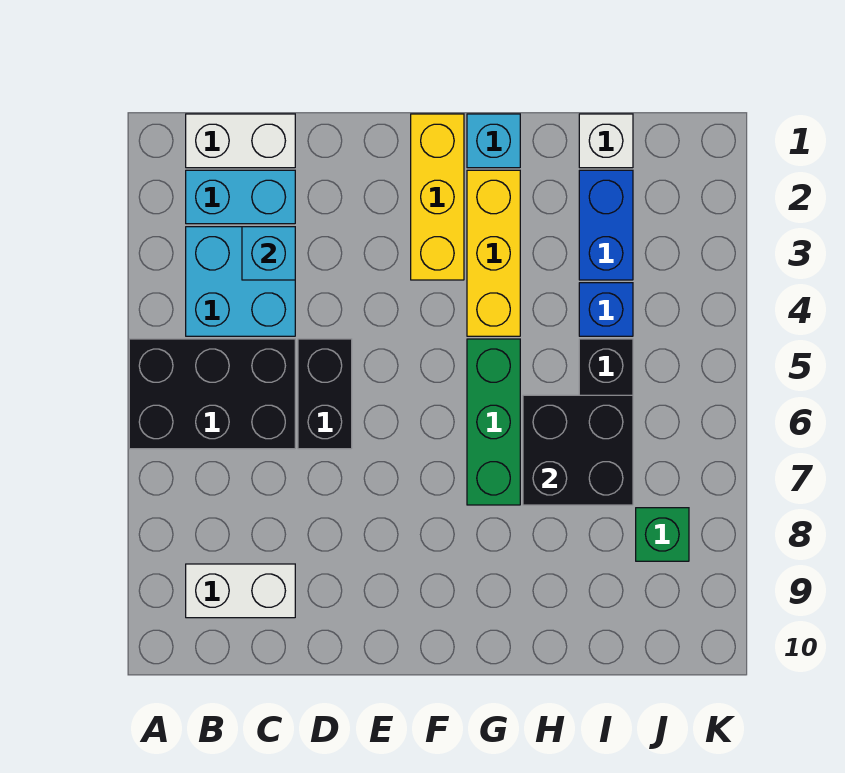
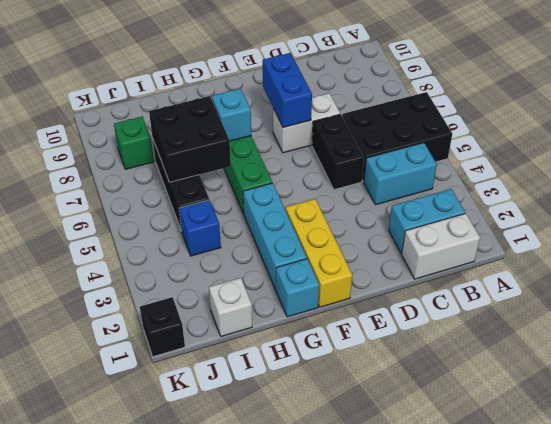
cyan brick B3:C4 level 1 -> cyan brick B4:C4 level 1
white brick B9:C9 level 1 -> white brick D7:E7 level 1
cyan brick C3 level 2 -> cyan brick G7 level 2
yellow brick G2:G4 level 1 -> cyan brick G2:G4 level 1
blue brick I2:I3 level 1 -> blue brick E7:E8 level 2
none -> black brick K1 level 1

